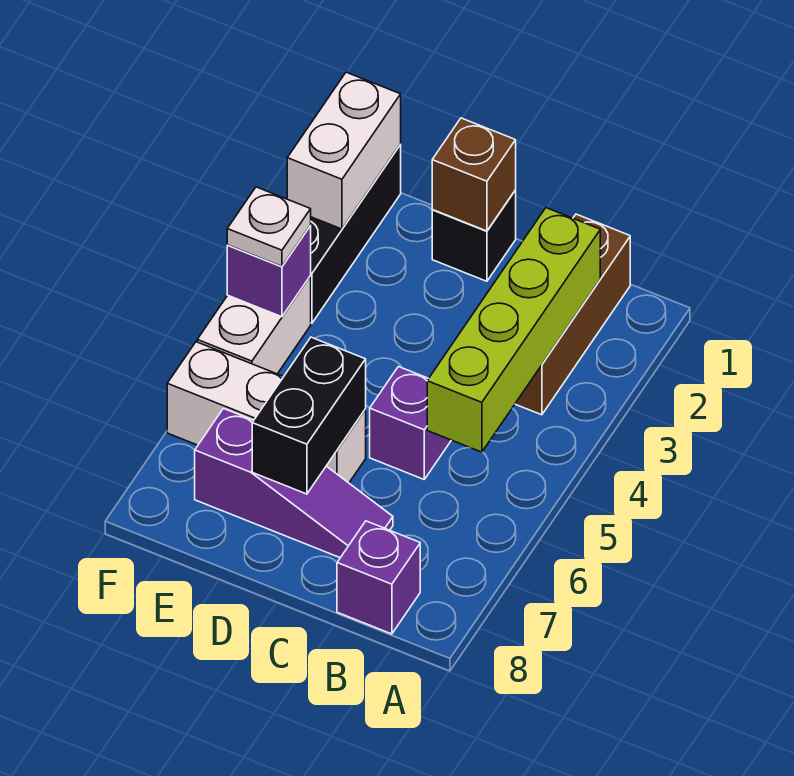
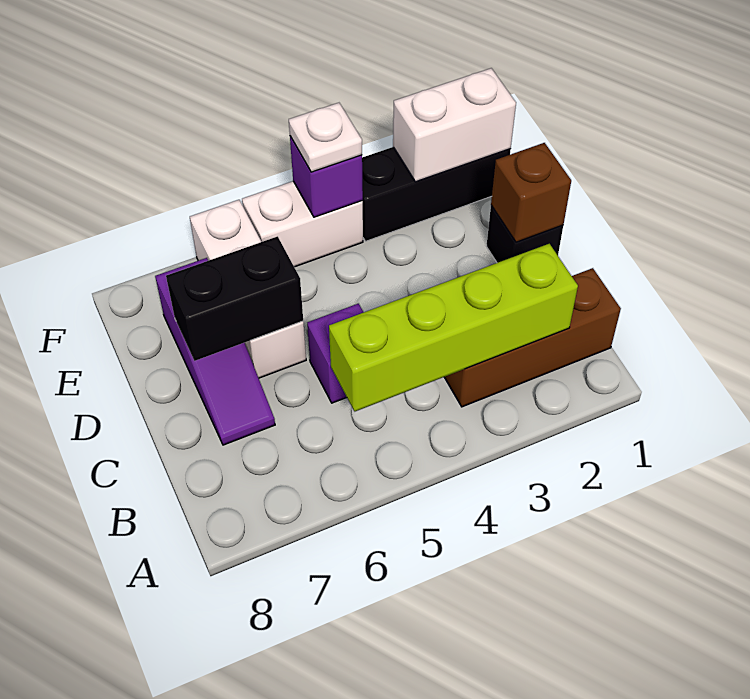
purple brick B8 level 1 -> none

